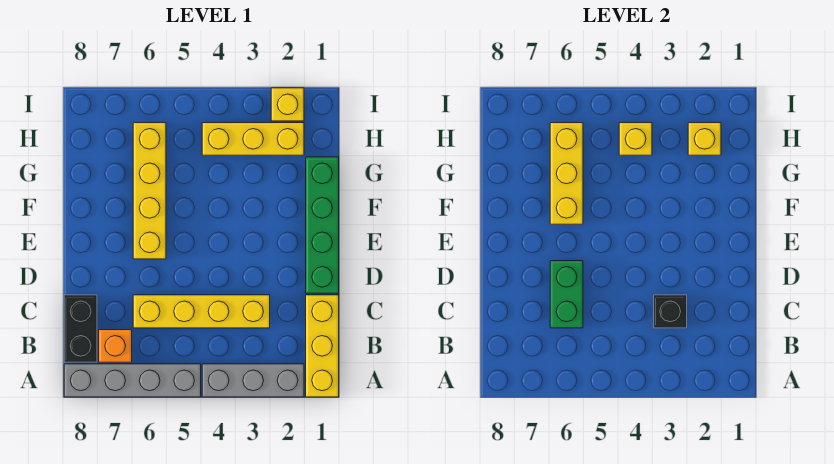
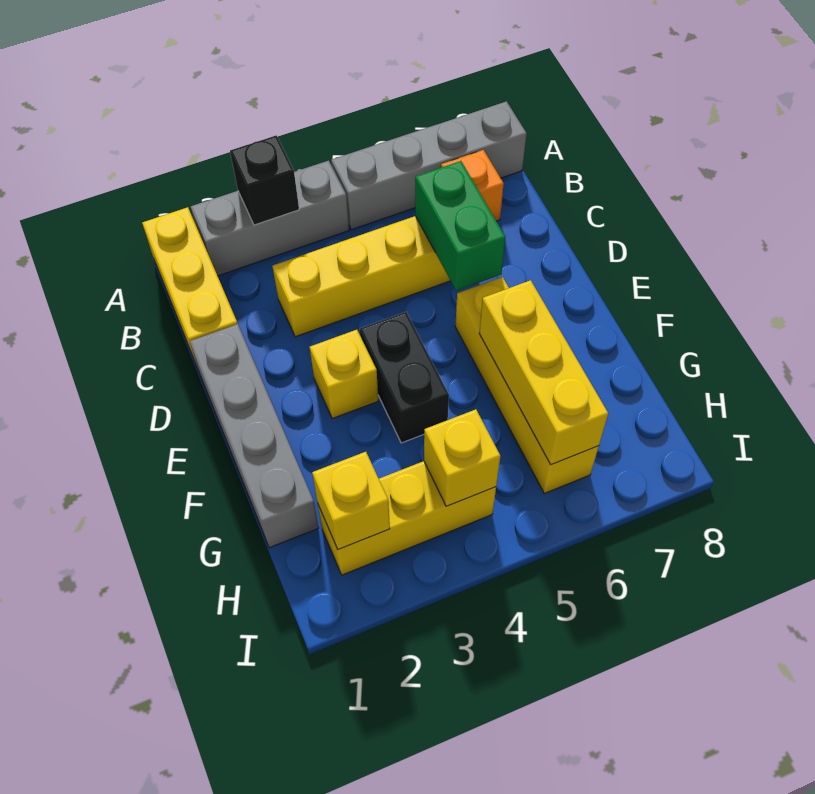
black brick B8:C8 level 1 -> black brick E4:F4 level 1
black brick C3 level 2 -> black brick A3 level 2
green brick D1:G1 level 1 -> grey brick D1:G1 level 1
yellow brick I2 level 1 -> yellow brick E3 level 1

